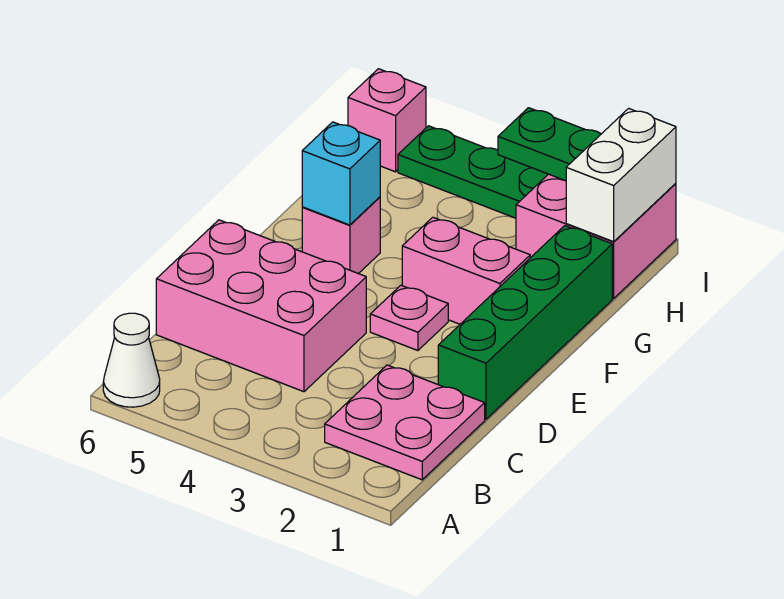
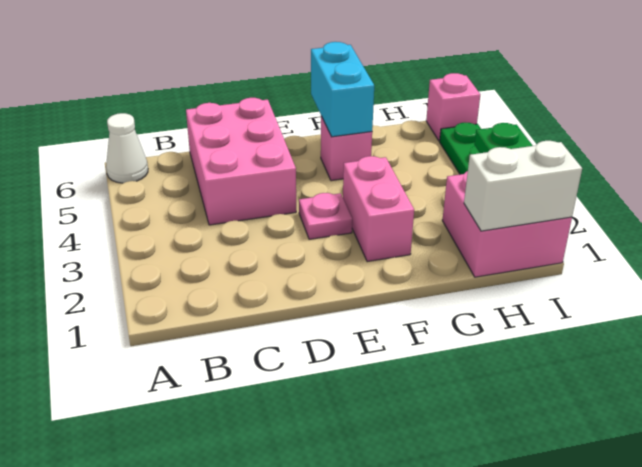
pink plate B1:C2 level 1 -> none
green brick D1:G1 level 1 -> none
cyan brick F5 level 2 -> cyan brick F5:F6 level 2

